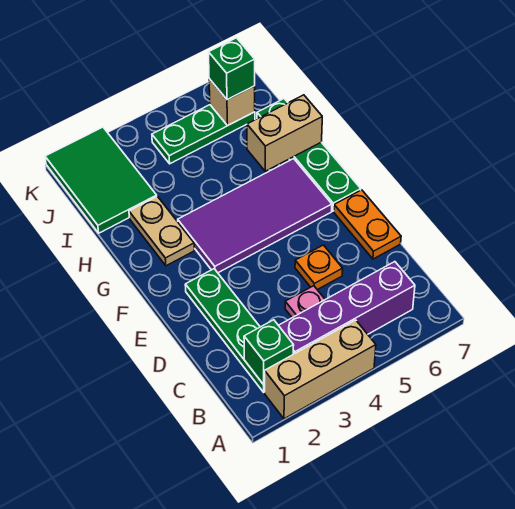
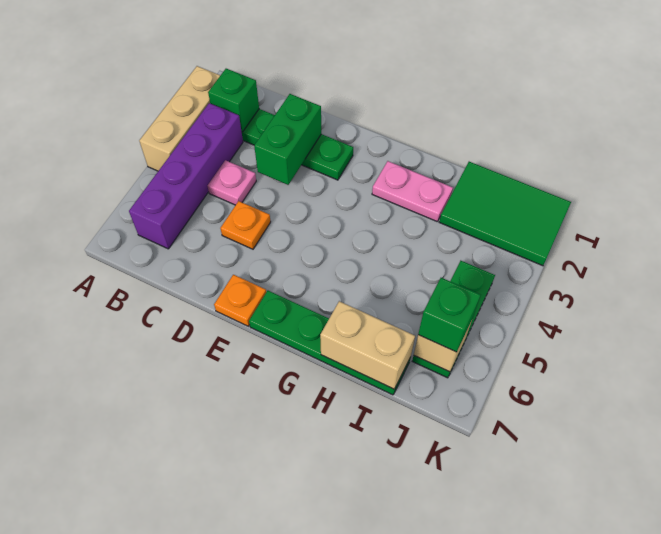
none -> green brick D2:D3 level 2
orange plate D7:E7 level 1 -> orange plate E7 level 1
purple tile F3:G6 level 1 -> none
tan plate G2:H2 level 1 -> pink plate G2:H2 level 1
tan brick H6:H7 level 2 -> tan brick H7:I7 level 2

